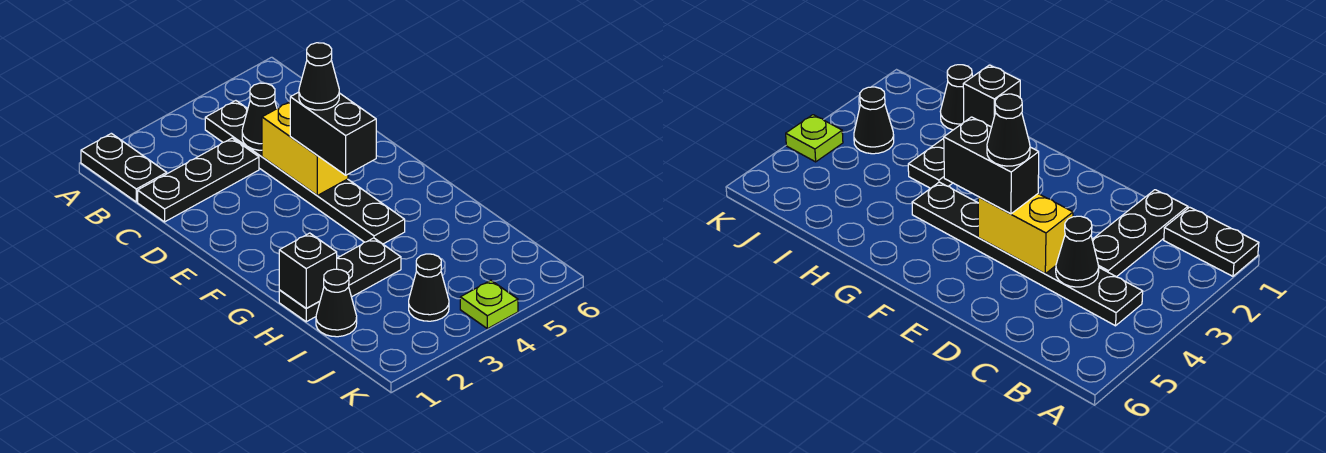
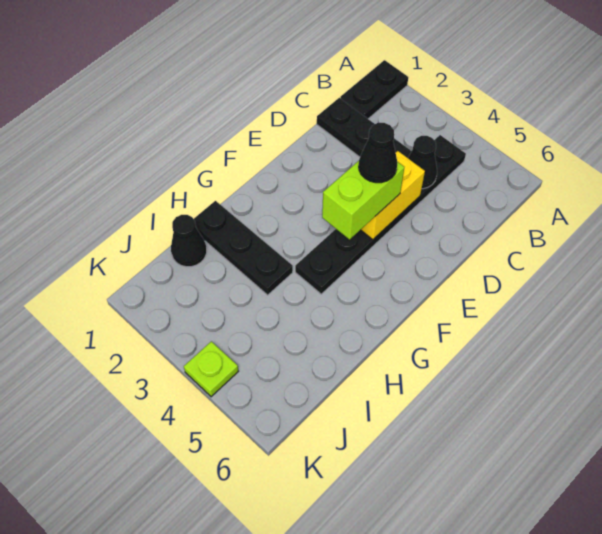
black brick E4:F4 level 3 -> lime brick E4:F4 level 3
black brick H1 level 2 -> none
black cone J3 level 1 -> none

